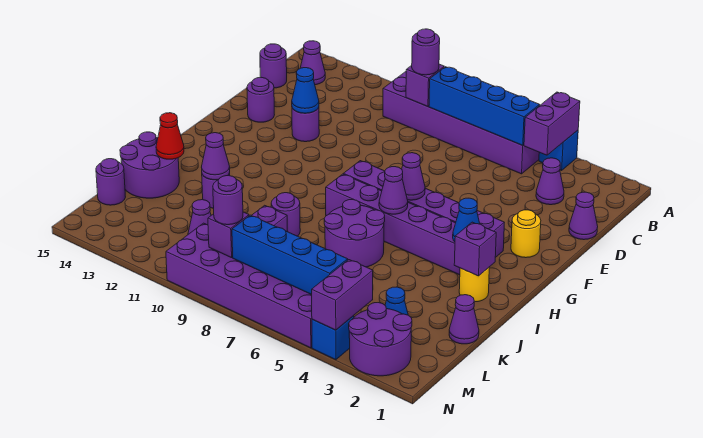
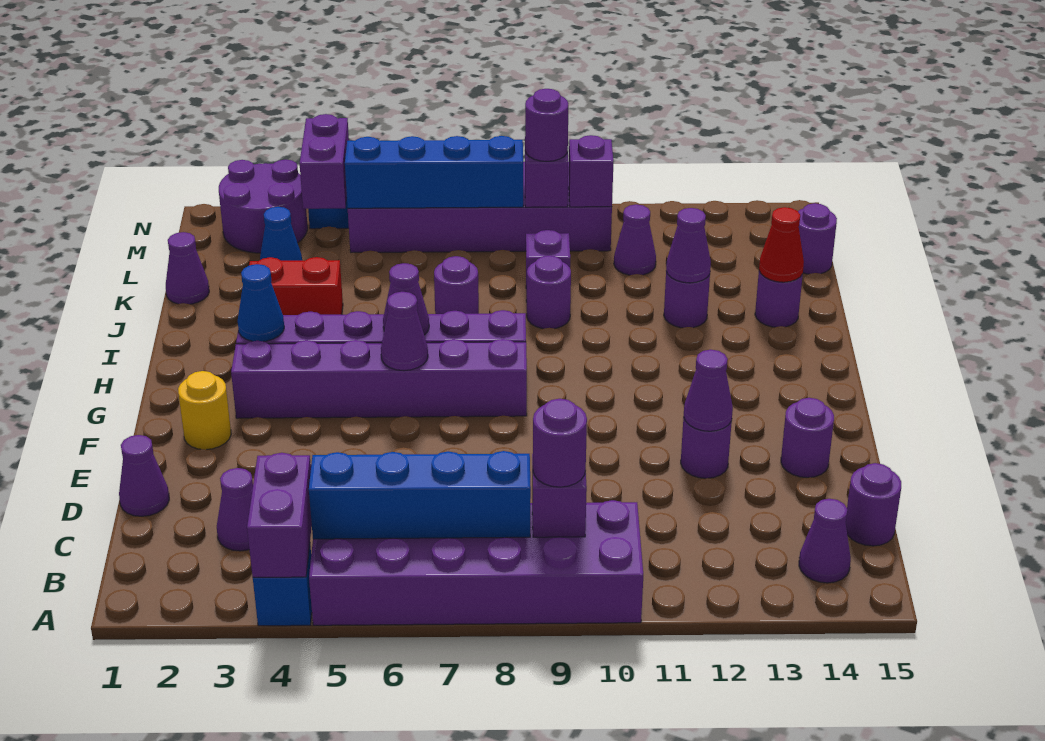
blue cone E12 level 2 -> purple cone E12 level 2
yellow round brick I2 level 1 -> none
purple brick I2 level 2 -> purple brick M10 level 2
purple round brick I6:J7 level 1 -> purple round brick J7 level 1
none -> red brick J3:J4 level 1
purple round brick J14:K15 level 1 -> purple round brick J14 level 1

